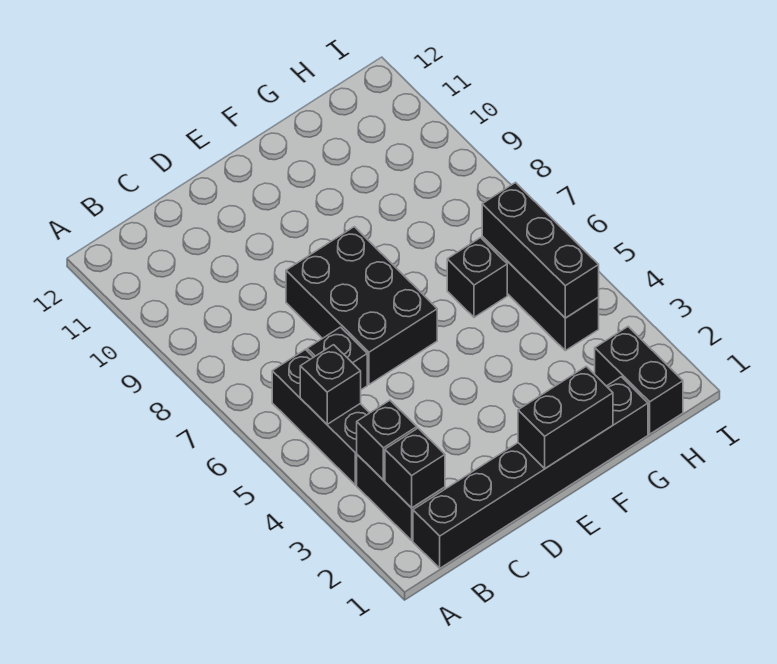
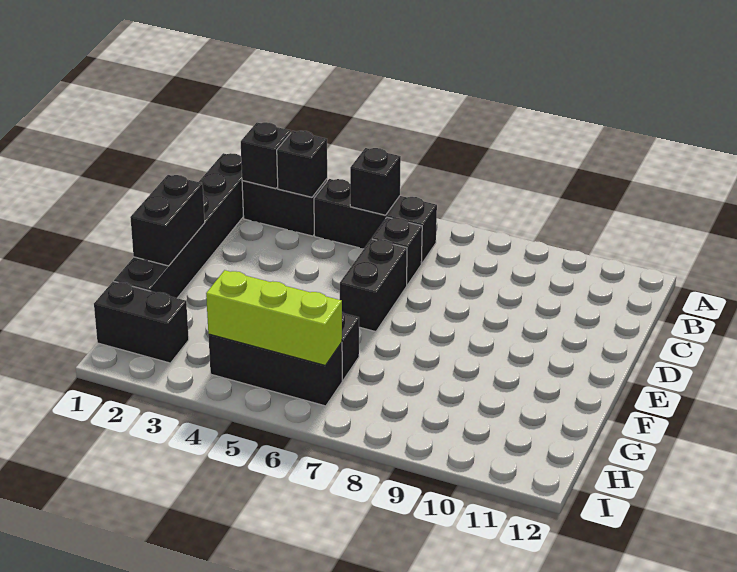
black brick D6:E8 level 1 -> black brick D6:E6 level 1
black brick H4:H6 level 2 -> lime brick H4:H6 level 2

